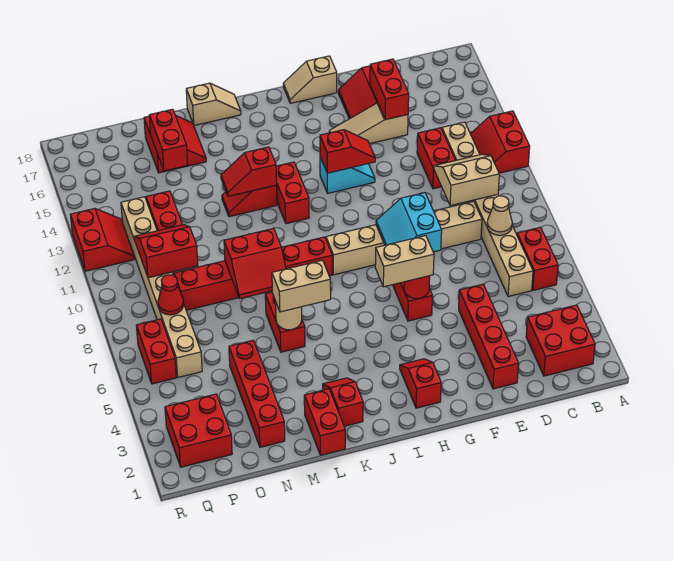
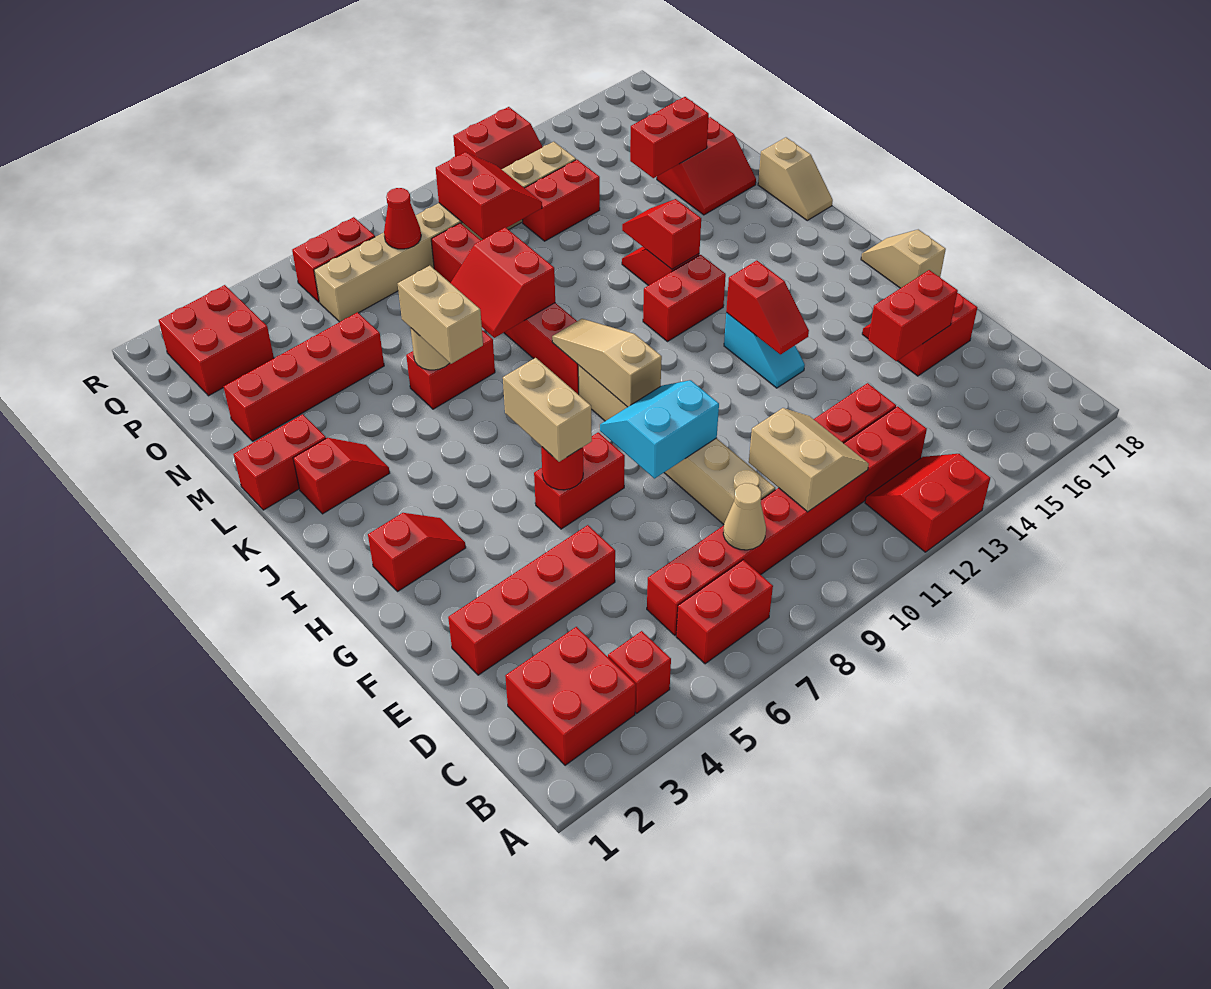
none -> red brick B4 level 1
tan brick C6:C13 level 1 -> red brick C6:C13 level 1
tan slope E15:G15 level 1 top E -> tan slope H9:J9 level 2 top H

